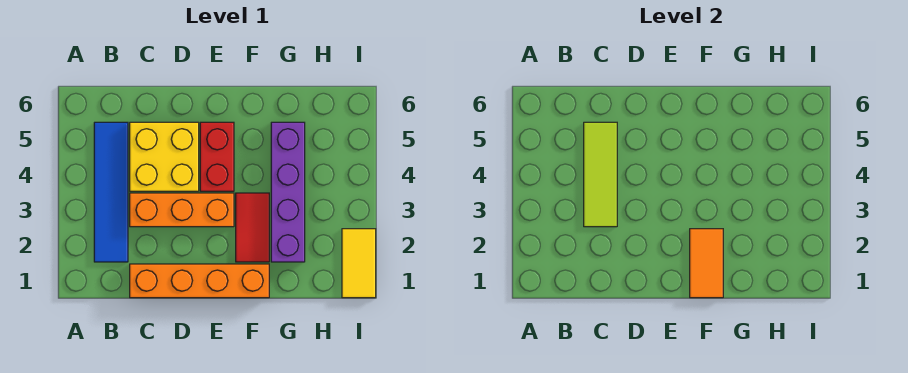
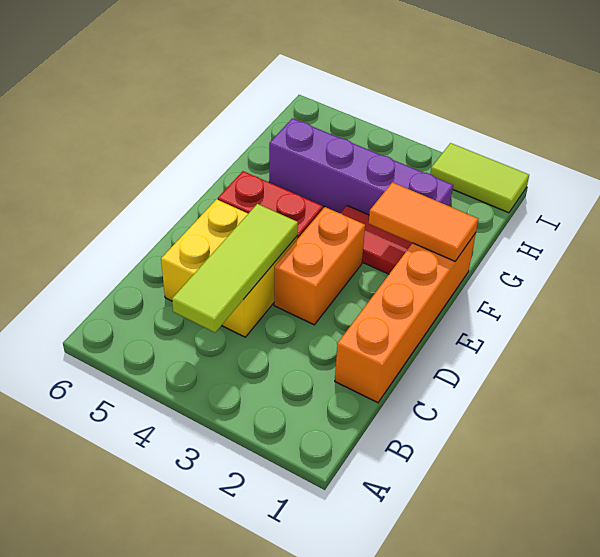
blue tile B2:B5 level 1 -> none
orange brick C3:E3 level 1 -> orange brick D3:E3 level 1
lime tile C3:C5 level 2 -> lime tile B4:D4 level 2
yellow tile I1:I2 level 1 -> lime tile I1:I2 level 1

